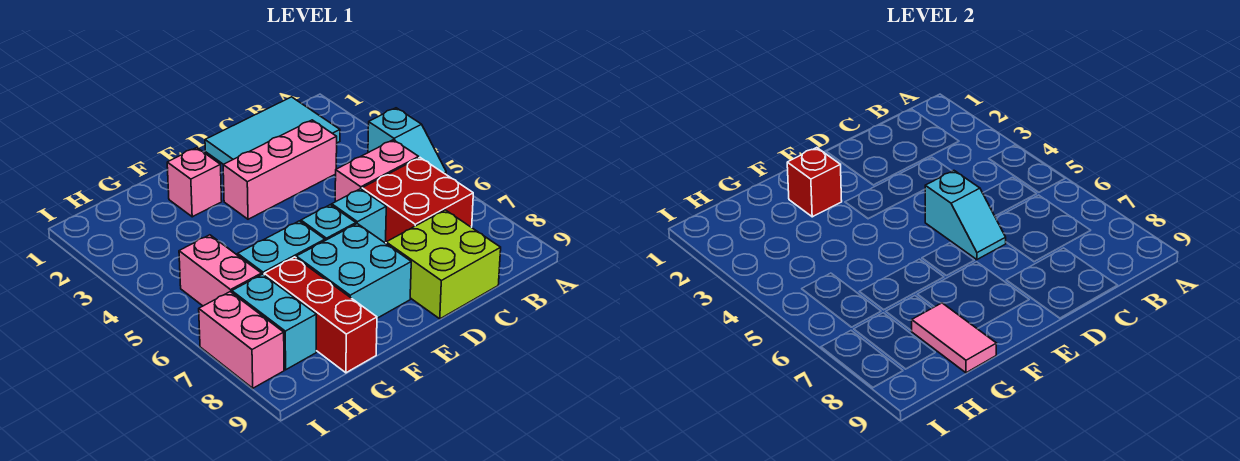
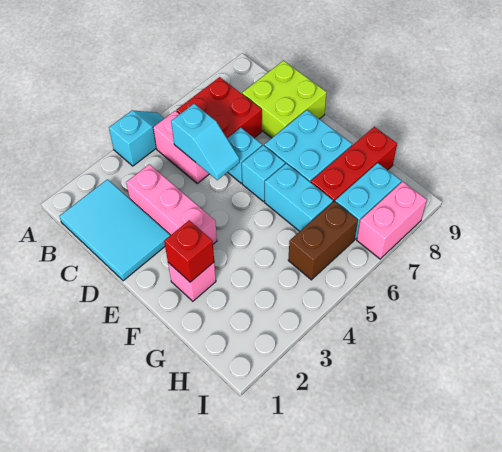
cyan slope D5:D6 level 2 top 5 -> cyan slope C5:D5 level 2 top C
pink tile G8:G9 level 2 -> none
pink brick H5:H6 level 1 -> brown brick H5:H6 level 1

